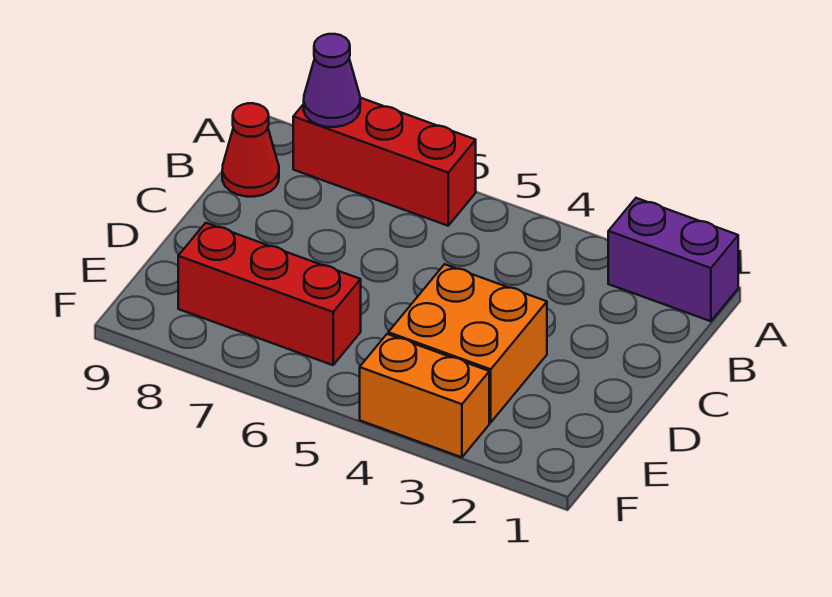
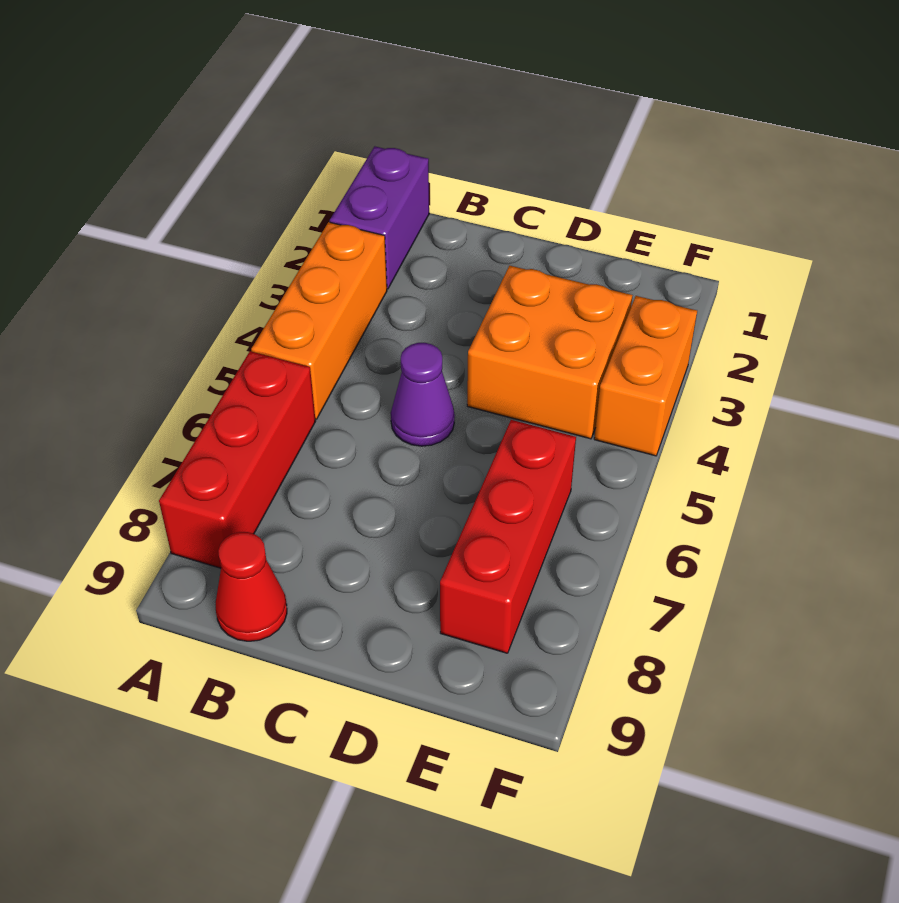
none -> orange brick A3:A5 level 1
purple cone A8 level 2 -> purple cone C5 level 1

